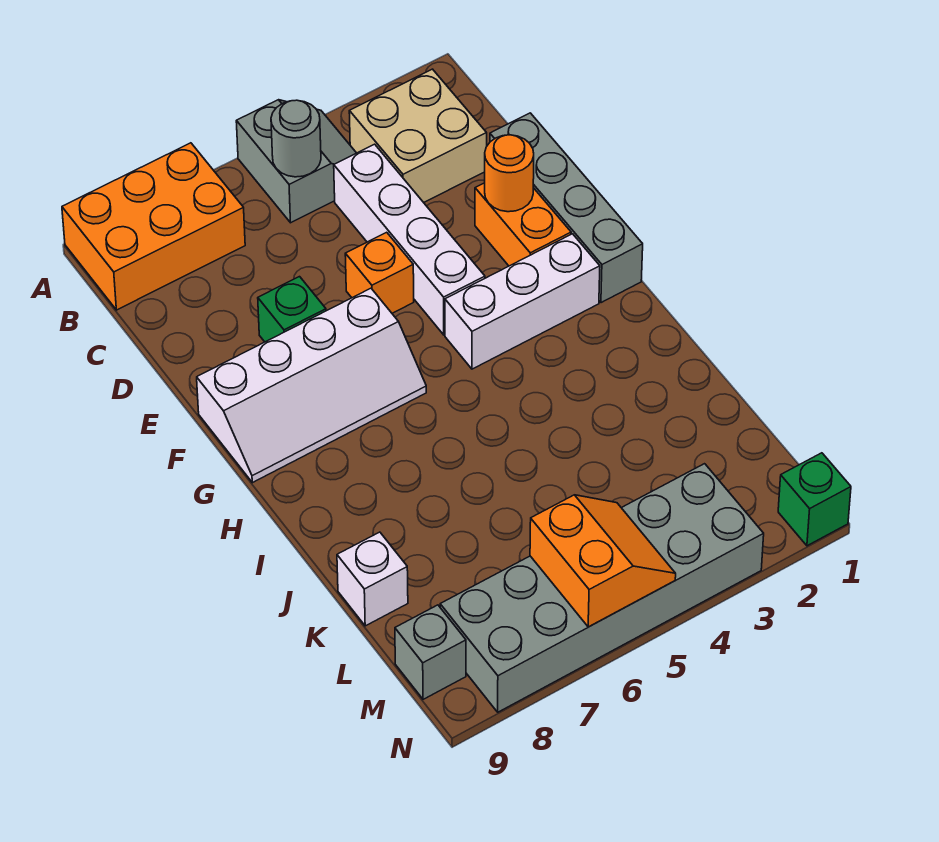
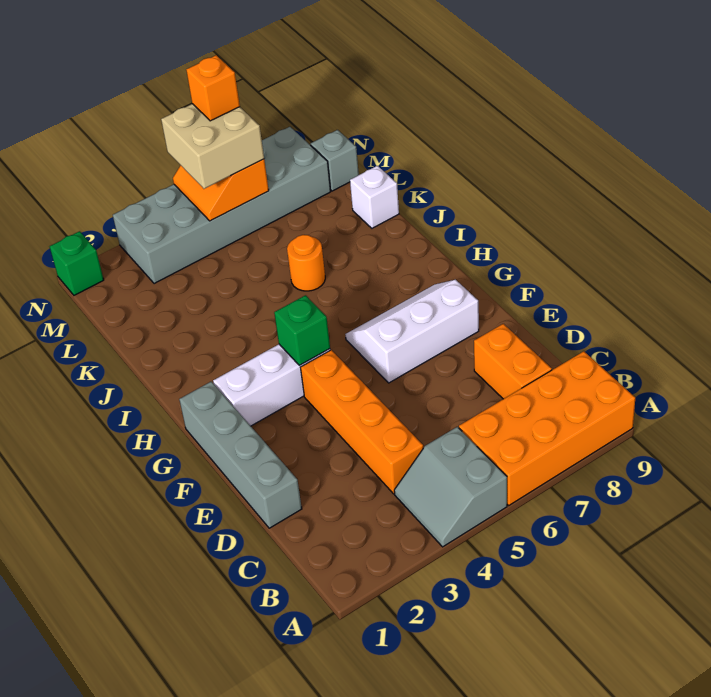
orange brick A7:B9 level 1 -> orange brick A6:B9 level 1
tan brick B2:C3 level 1 -> tan brick M5:N6 level 3
grey round brick B5 level 2 -> none
white brick C4:F4 level 1 -> orange brick C4:F4 level 1
orange brick E2:F2 level 1 -> orange brick C8:D8 level 1
orange round brick E2 level 2 -> orange round brick J6 level 1
orange brick E5 level 1 -> orange brick N6 level 4
green brick E7 level 1 -> green brick G4 level 2
white slope F6:G9 level 1 top F -> white slope F6:G8 level 1 top F

